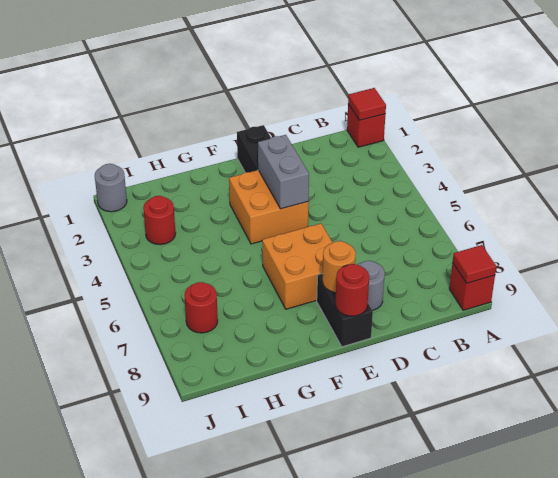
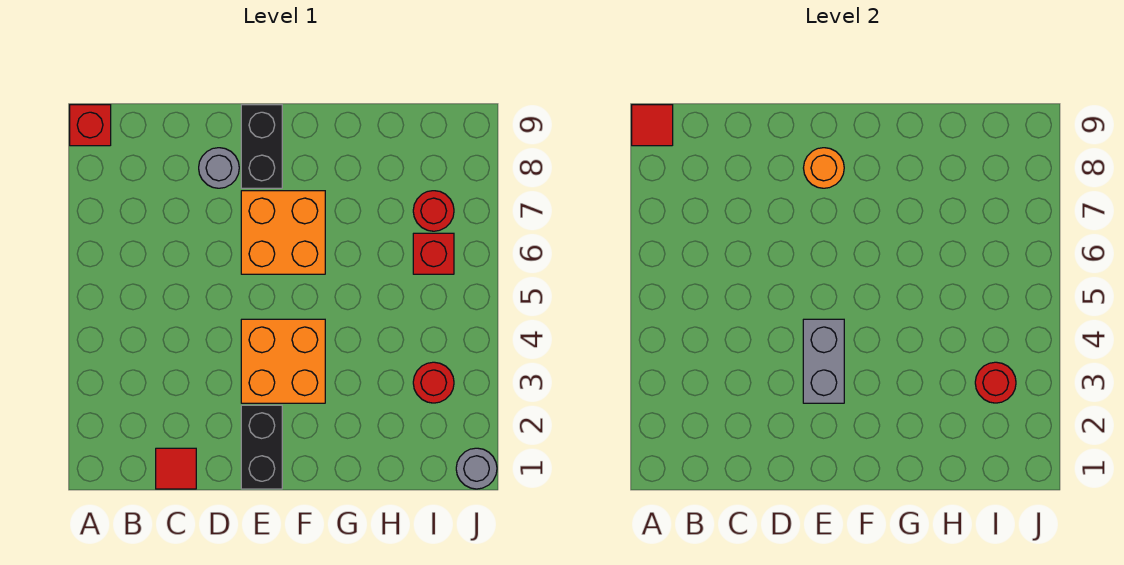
red brick A1 level 1 -> red brick I6 level 1
red tile A1 level 2 -> red tile C1 level 1
red round brick E9 level 2 -> red round brick I3 level 2

